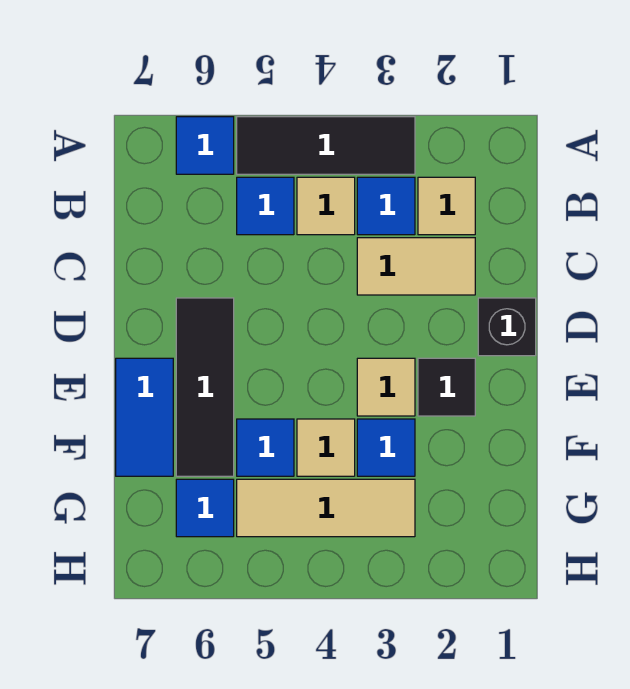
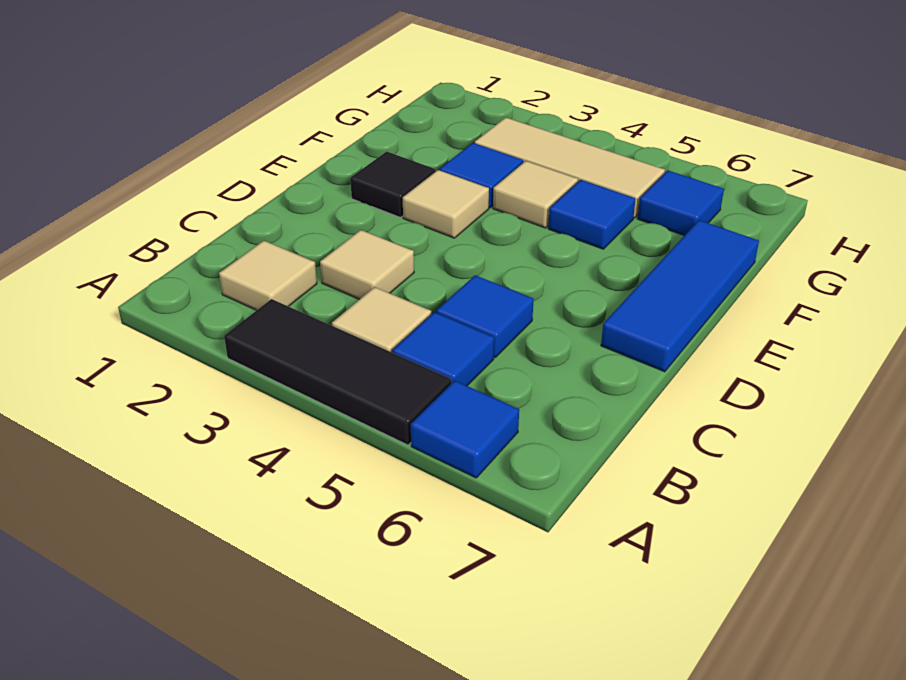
blue tile B3 level 1 -> blue tile C5 level 1
tan tile C2:C3 level 1 -> tan tile C3 level 1
black brick D1 level 1 -> none
black tile D6:F6 level 1 -> none
blue tile E7:F7 level 1 -> blue tile D7:F7 level 1

